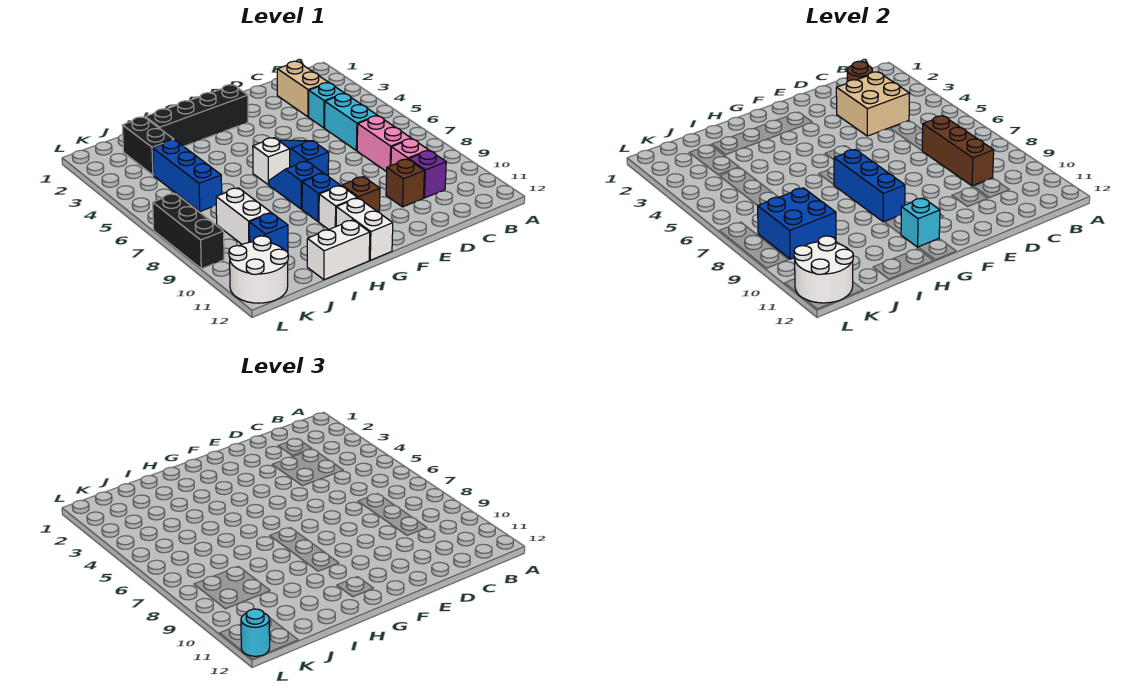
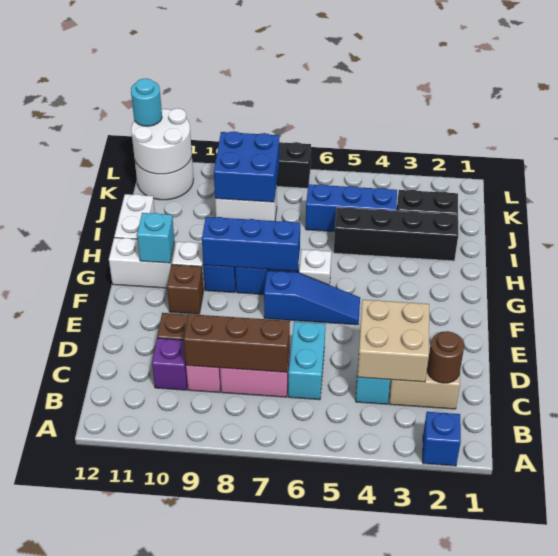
cyan brick C5:C6 level 1 -> cyan brick C6:D6 level 1
black brick F2:I2 level 1 -> black brick I2:I5 level 1
blue brick J10 level 1 -> blue brick A2 level 1

